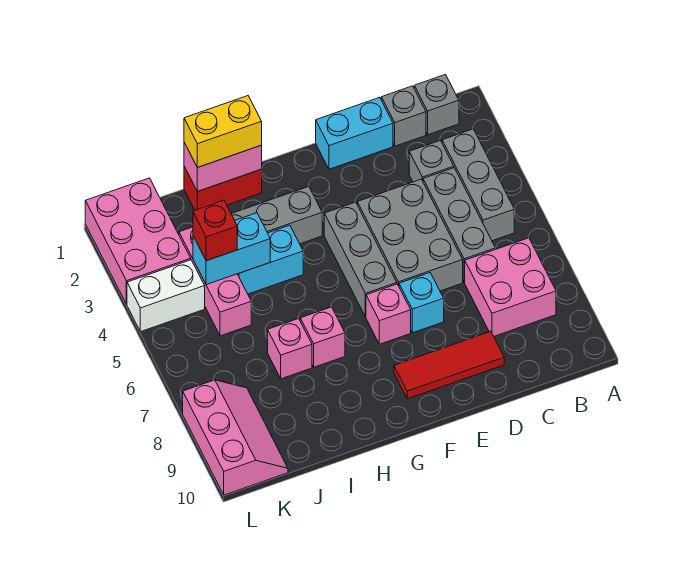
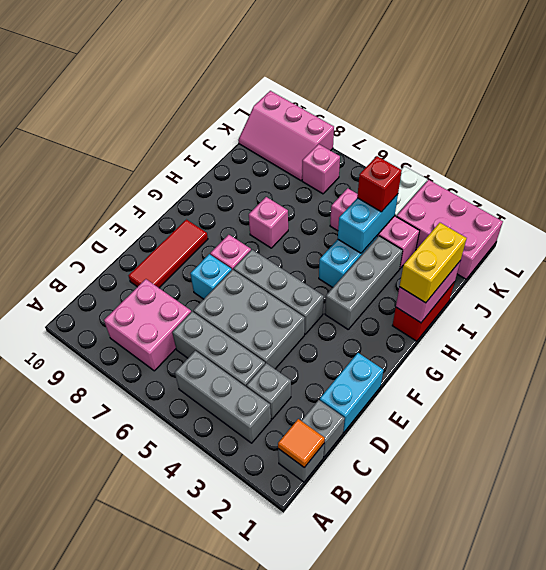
none -> orange tile B1 level 2
pink brick I7 level 1 -> pink brick K7 level 1

